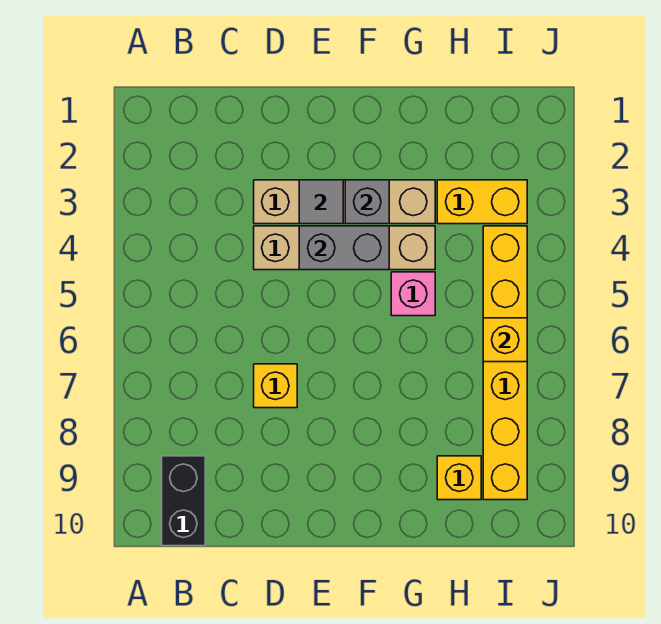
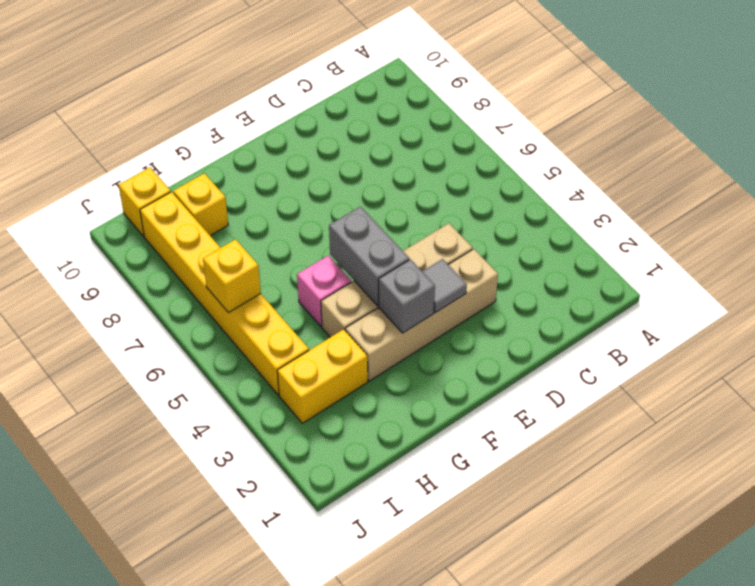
black brick B9:B10 level 1 -> none
yellow brick D7 level 1 -> yellow brick I10 level 1
grey brick E4:F4 level 2 -> grey brick F4:F5 level 2

